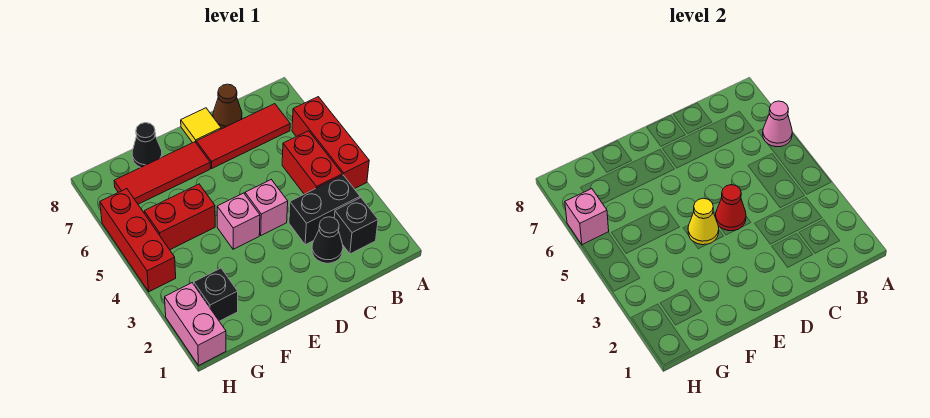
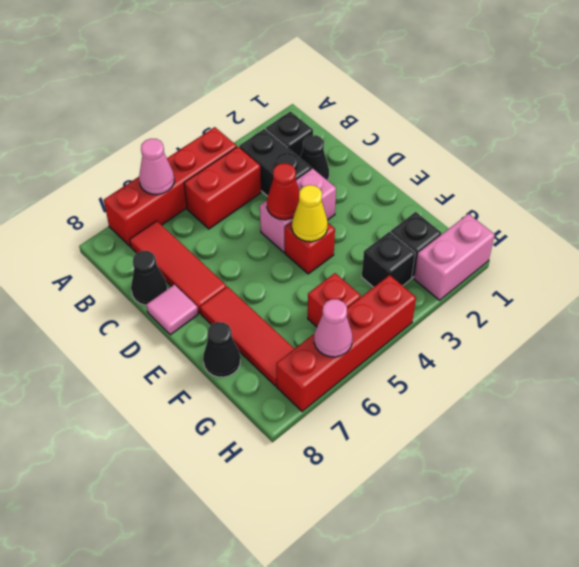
red brick A4:A6 level 1 -> red brick A4:A7 level 1
brown cone C8 level 1 -> black cone C8 level 1
pink brick D4 level 1 -> pink brick D3:D4 level 1
yellow tile D8 level 1 -> pink tile D8 level 1
pink brick E4 level 1 -> red brick E4 level 1
red brick F5:G5 level 1 -> red brick G5 level 1
none -> black brick G3 level 1
red brick H4:H6 level 1 -> red brick H4:H7 level 1
pink brick H6 level 2 -> pink cone H6 level 2

